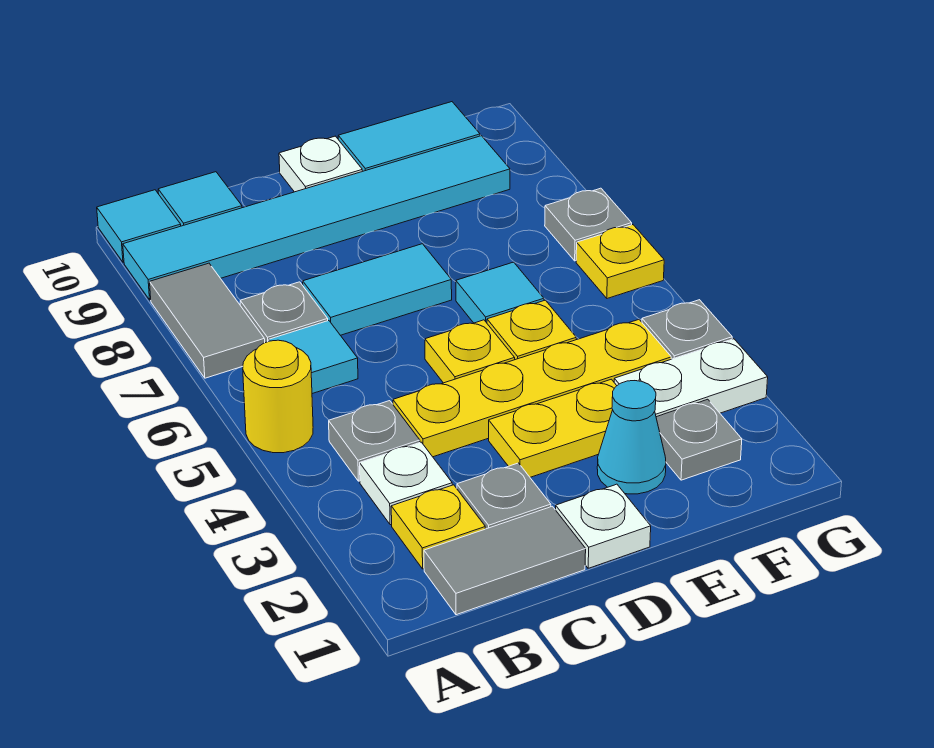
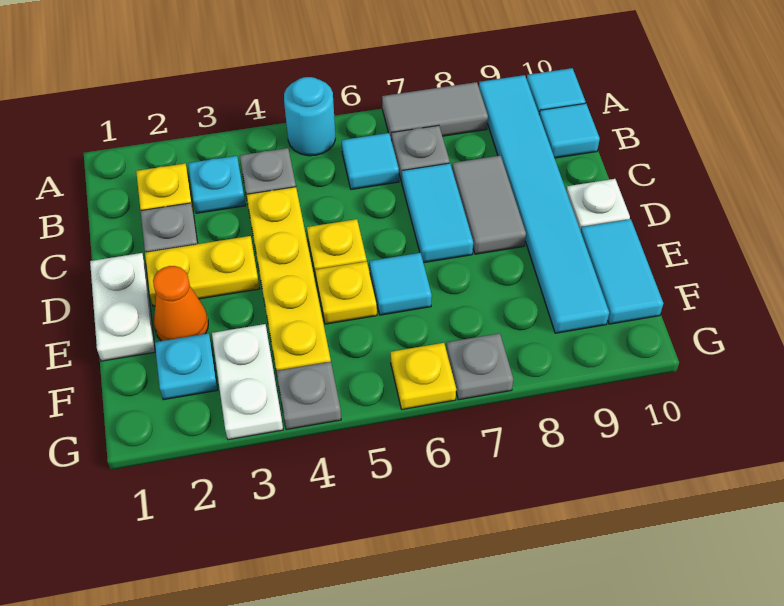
yellow round brick A5 level 1 -> cyan round brick A5 level 1
grey tile B1:C1 level 1 -> grey tile C8:D8 level 1
white plate B3 level 1 -> cyan plate B3 level 1
white plate D1 level 1 -> white plate D1:E1 level 1
yellow plate D3:E3 level 1 -> yellow plate D2:D3 level 1
cyan cone E2 level 1 -> orange cone E2 level 1
grey plate F2 level 1 -> cyan plate F2 level 1

